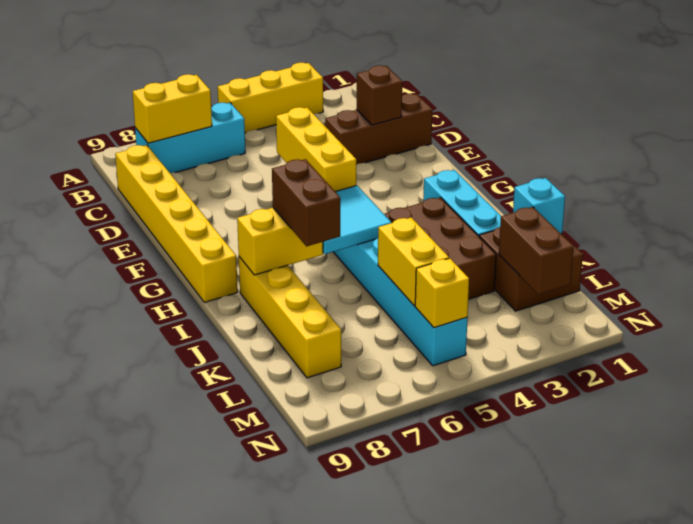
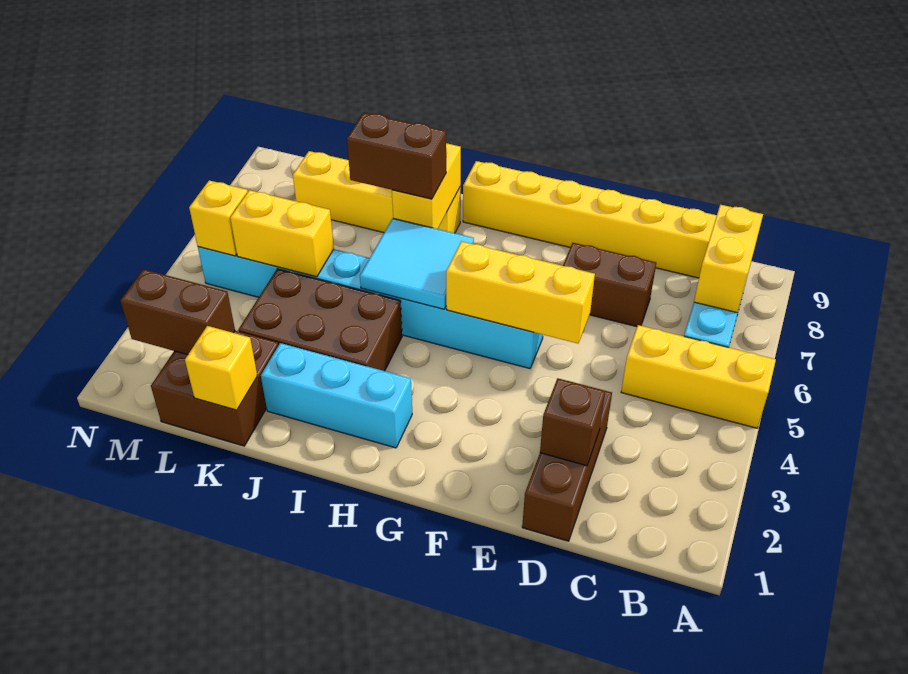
yellow brick A3:A5 level 1 -> yellow brick A5:C5 level 1
none -> brown brick D7:E7 level 1
cyan brick K1 level 2 -> yellow brick K1 level 2

